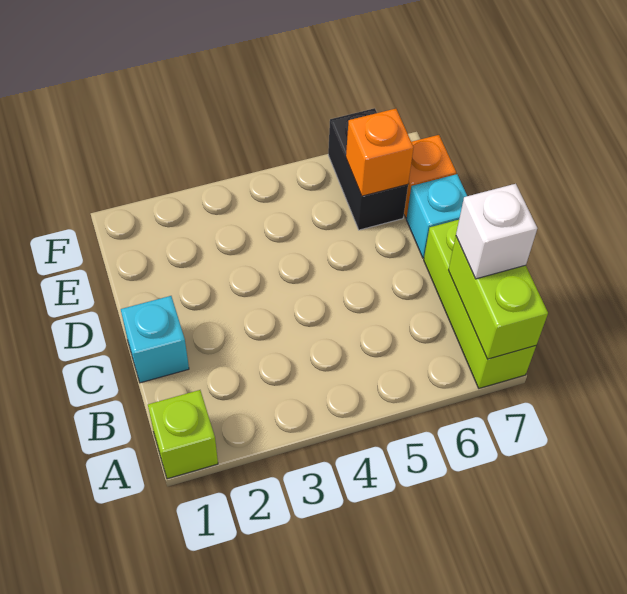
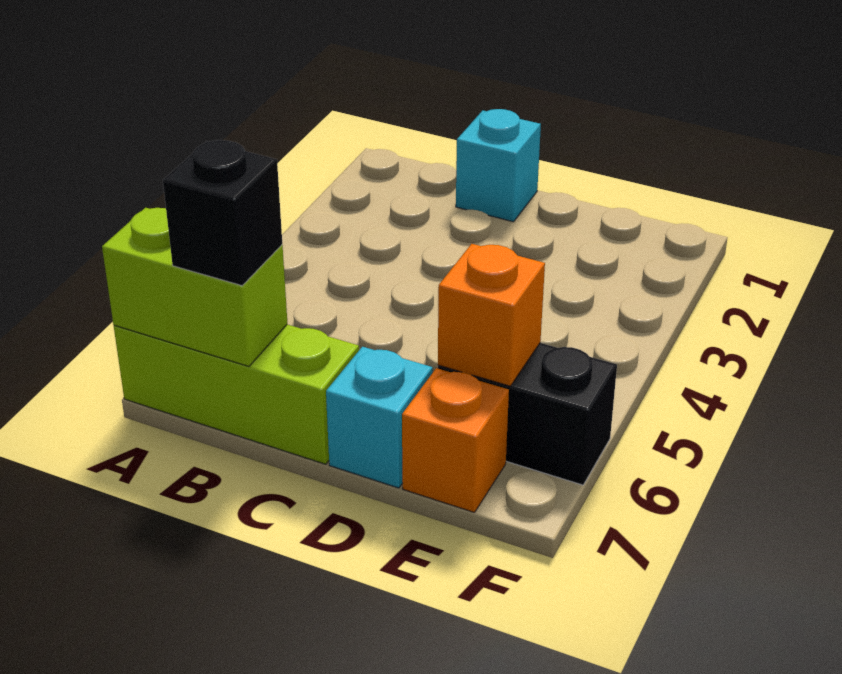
lime brick A1 level 1 -> none
white brick B7 level 3 -> black brick B7 level 3

